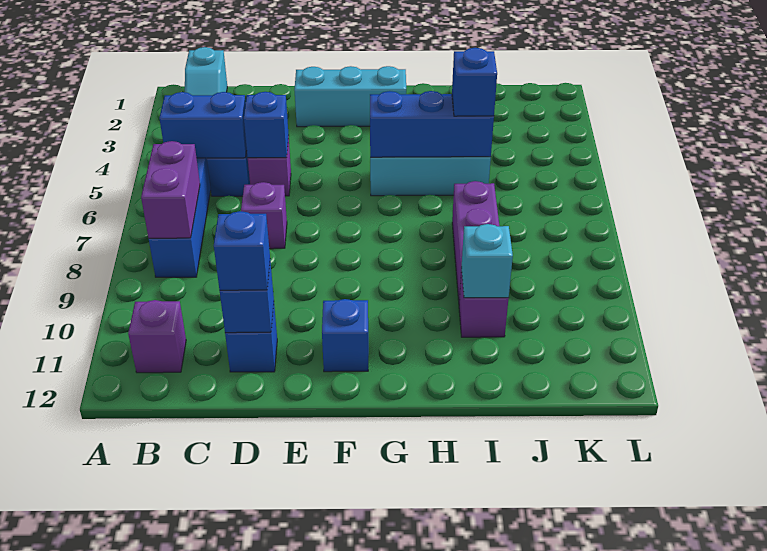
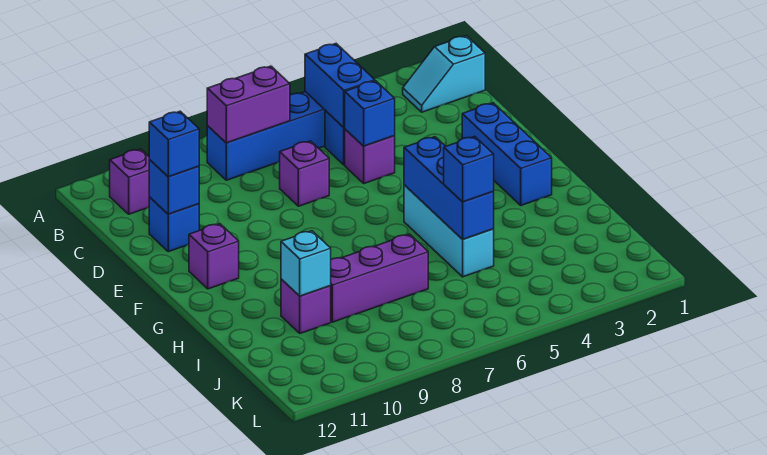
cyan brick E2:G2 level 1 -> blue brick E2:G2 level 1
blue brick F11 level 1 -> purple brick F11 level 1

